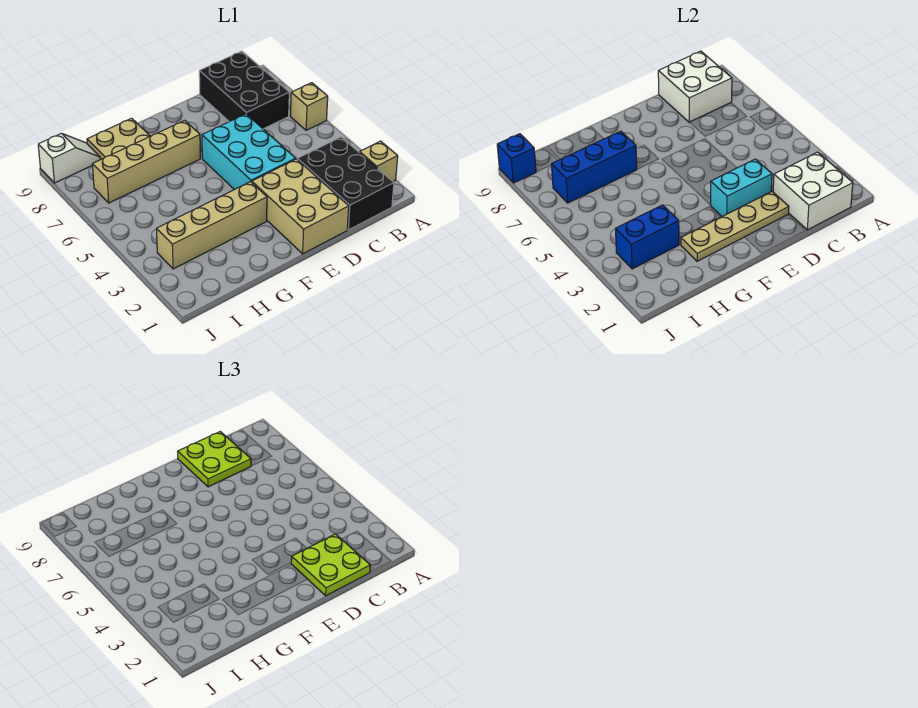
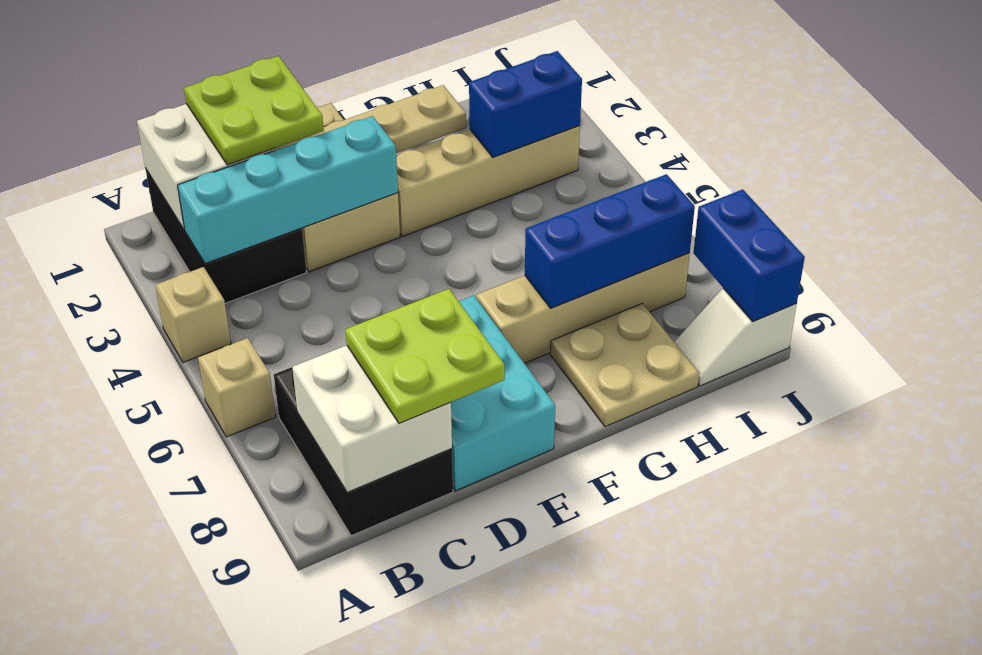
tan brick A2 level 1 -> tan brick A4 level 1
cyan brick D3:E3 level 2 -> cyan brick B3:E3 level 2
cyan brick D4:E6 level 1 -> cyan brick D7:E9 level 1
blue brick J9 level 2 -> blue brick J8:J9 level 2

